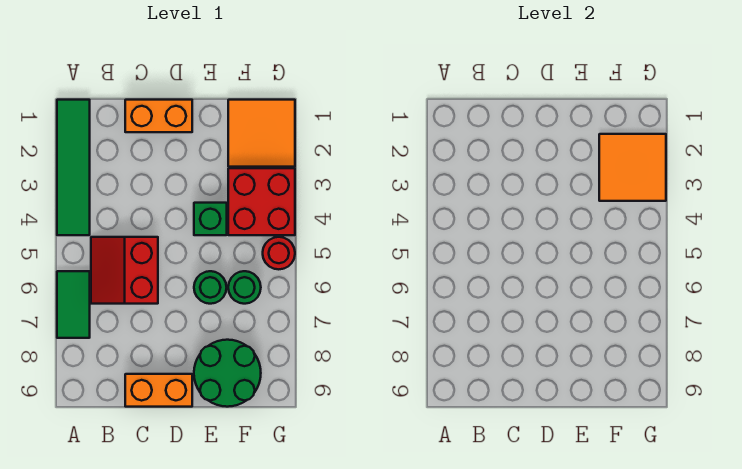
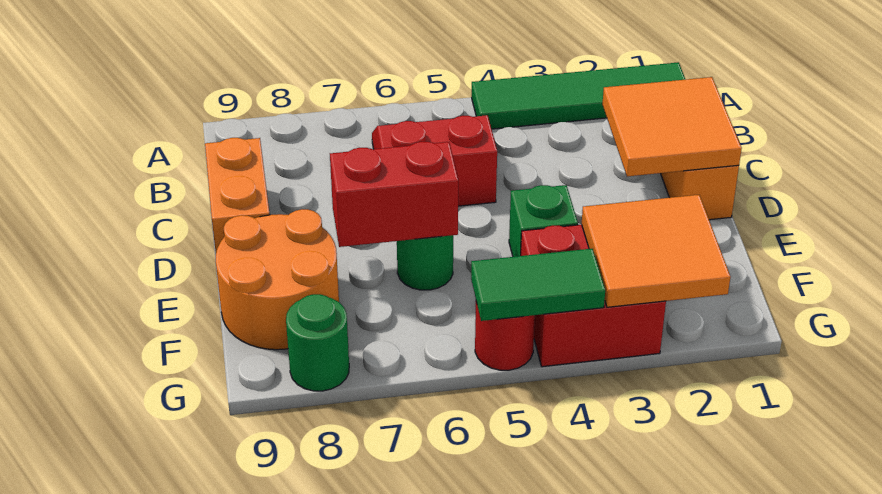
green tile A6:A7 level 1 -> green tile G4:G5 level 2
none -> red brick E6:E7 level 2
green round brick E8:F9 level 1 -> orange round brick E8:F9 level 1
orange tile F1:G2 level 1 -> orange tile C1:D2 level 2
green round brick F6 level 1 -> green round brick G8 level 1

